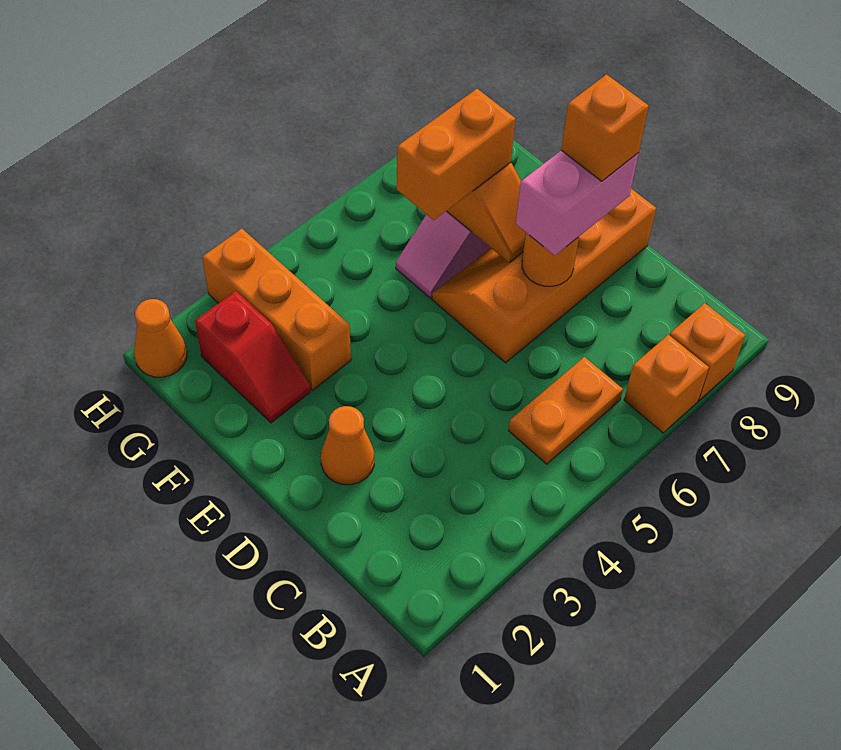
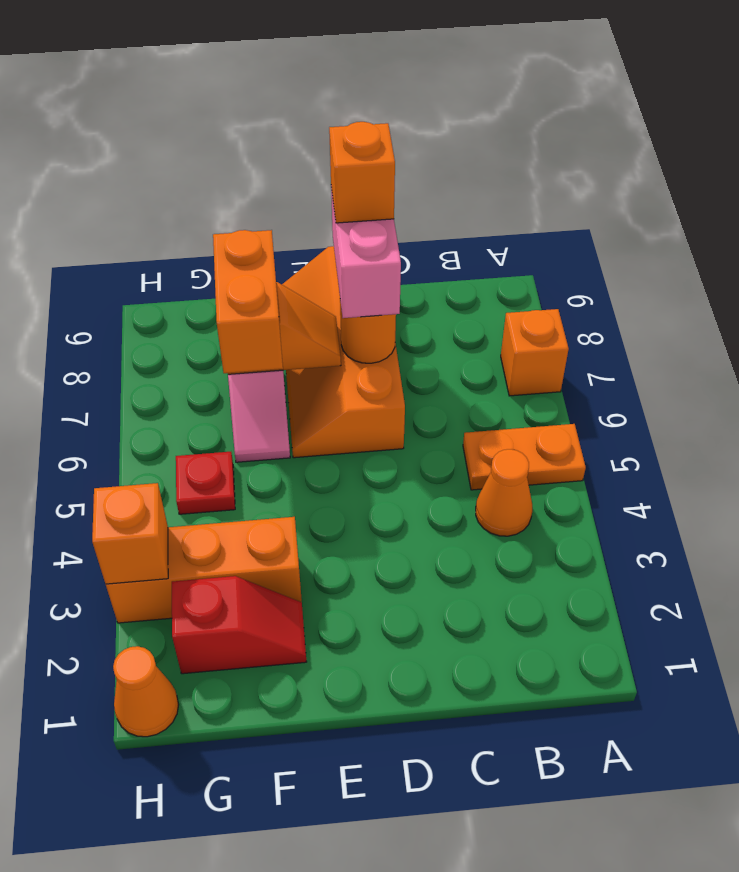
orange brick A8 level 1 -> orange brick H3 level 2
orange plate B5:B6 level 1 -> orange plate A5:B5 level 1
orange cone D2 level 1 -> orange cone B4 level 1
none -> red plate G5 level 1

